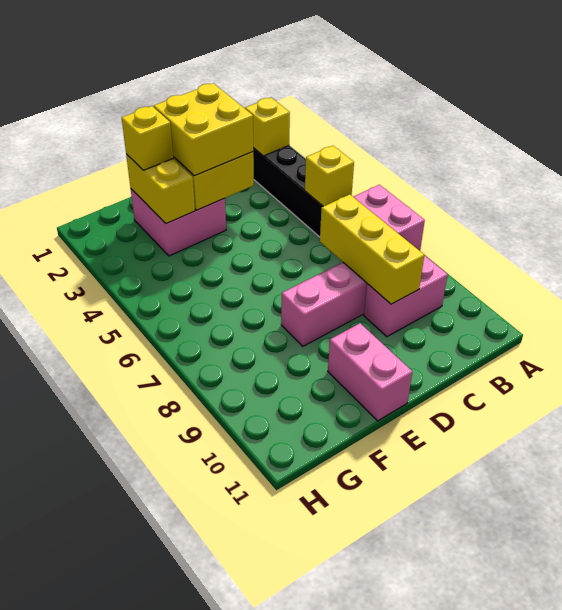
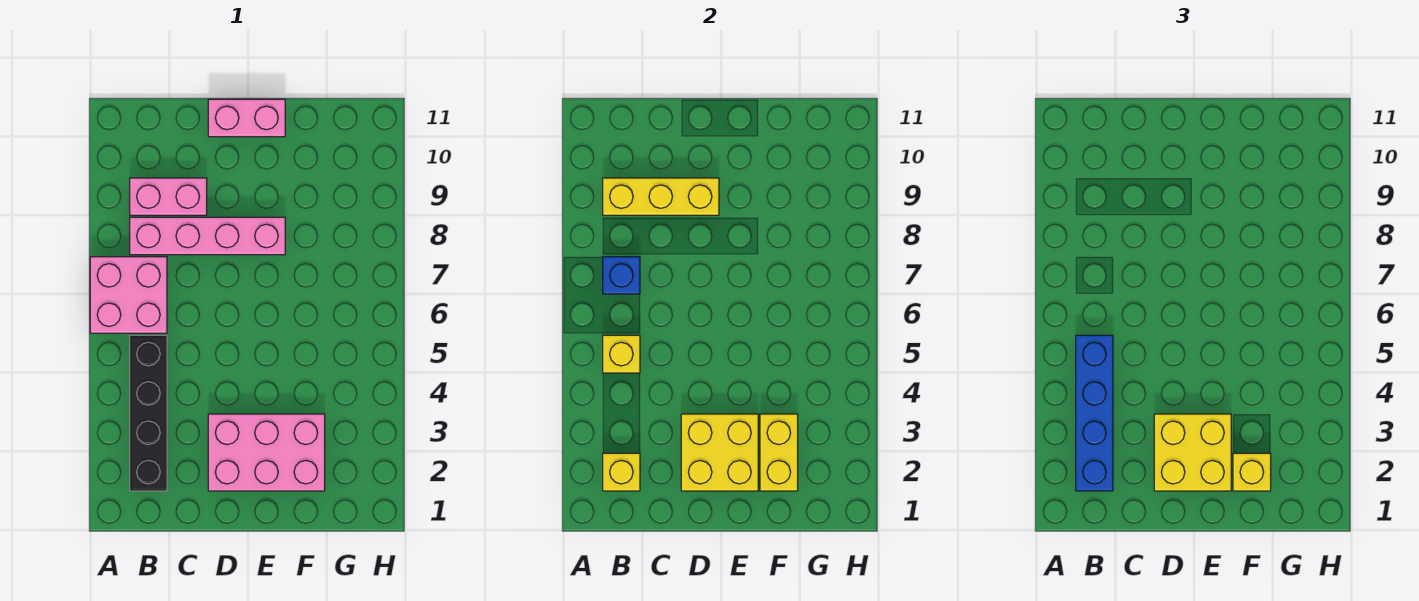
none -> blue brick B2:B5 level 3
none -> blue brick B7 level 2
yellow brick C7:C9 level 2 -> yellow brick B9:D9 level 2
pink brick E2:F3 level 1 -> pink brick D2:F3 level 1
pink brick E10:E11 level 1 -> pink brick D11:E11 level 1

